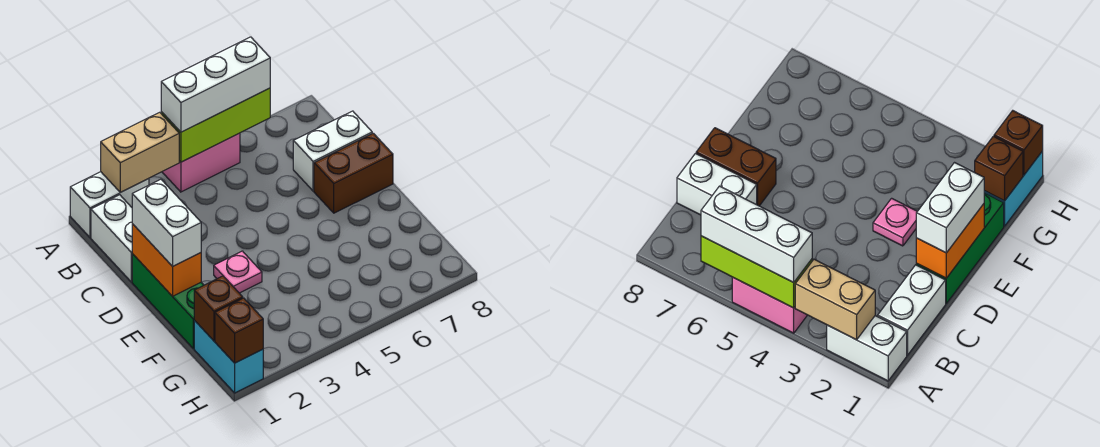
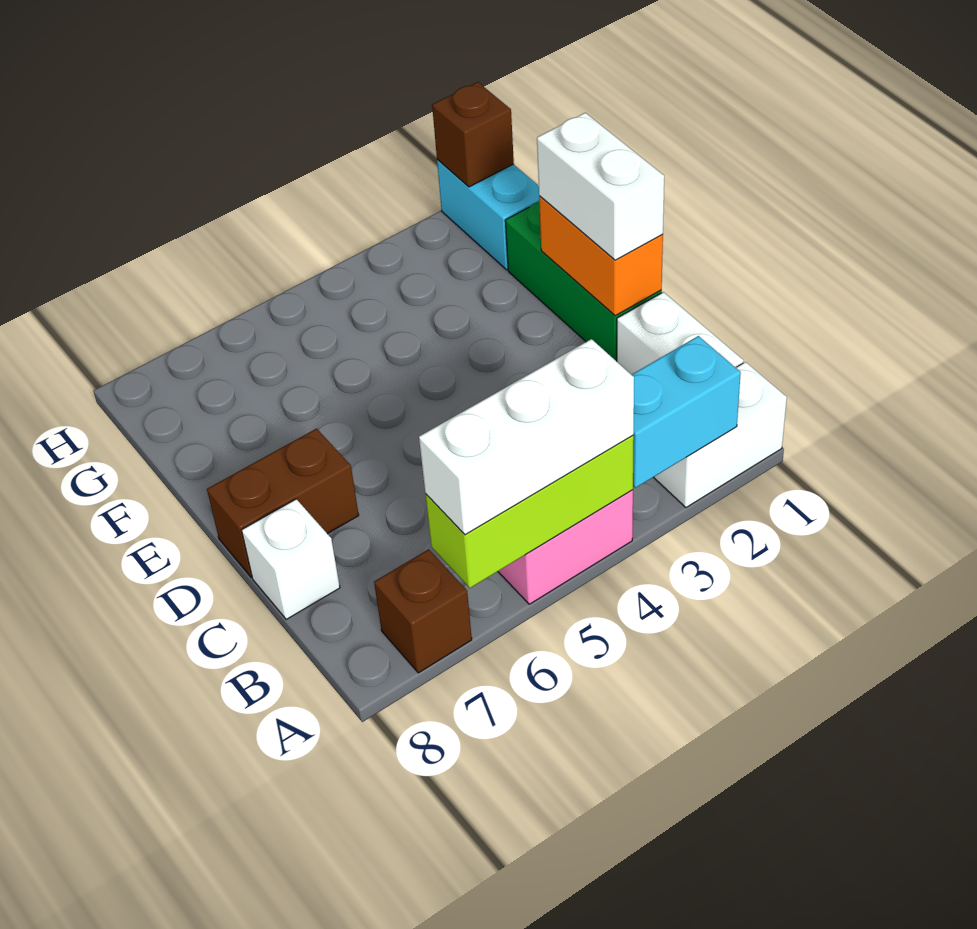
tan brick A2:A3 level 2 -> cyan brick A2:A3 level 2
white brick C7:C8 level 1 -> white brick C8 level 1
pink plate E3 level 1 -> none
brown brick G1 level 2 -> brown brick A7 level 1

